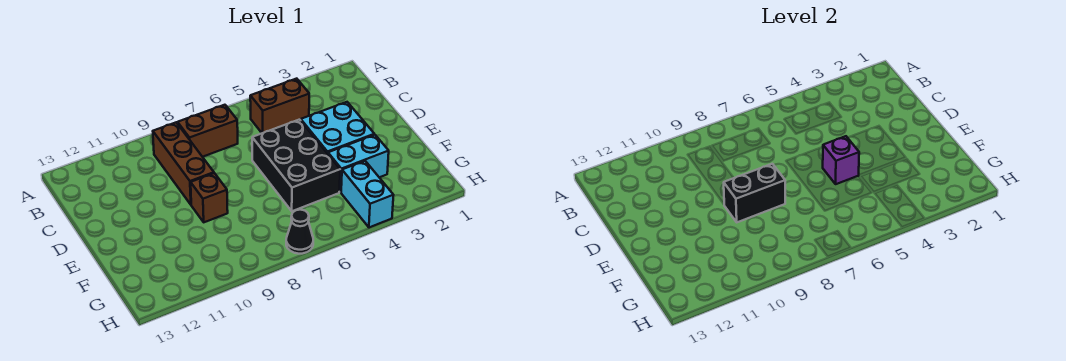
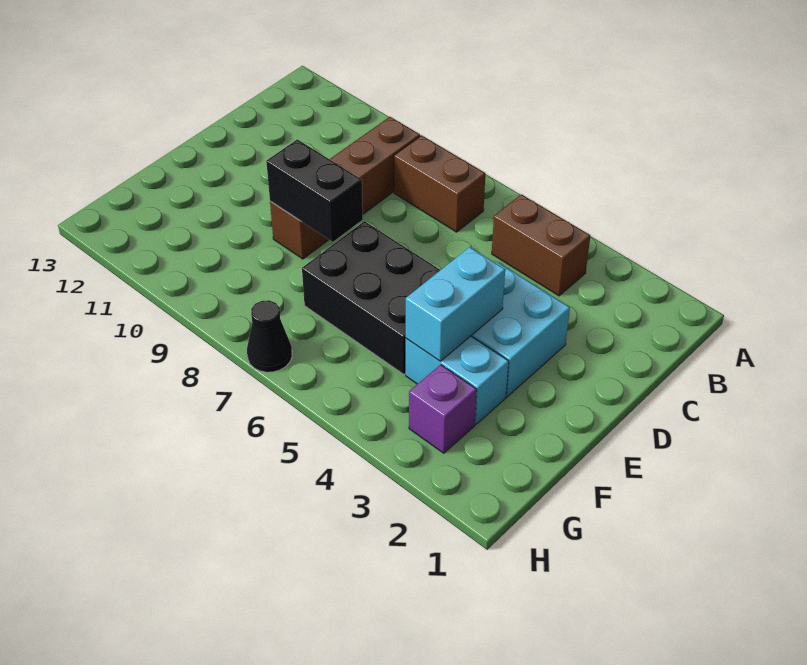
black brick D5:F6 level 1 -> black brick E5:F7 level 1
purple brick E5 level 2 -> purple brick G3 level 1
cyan brick G4:H4 level 1 -> cyan brick E4:F4 level 2

